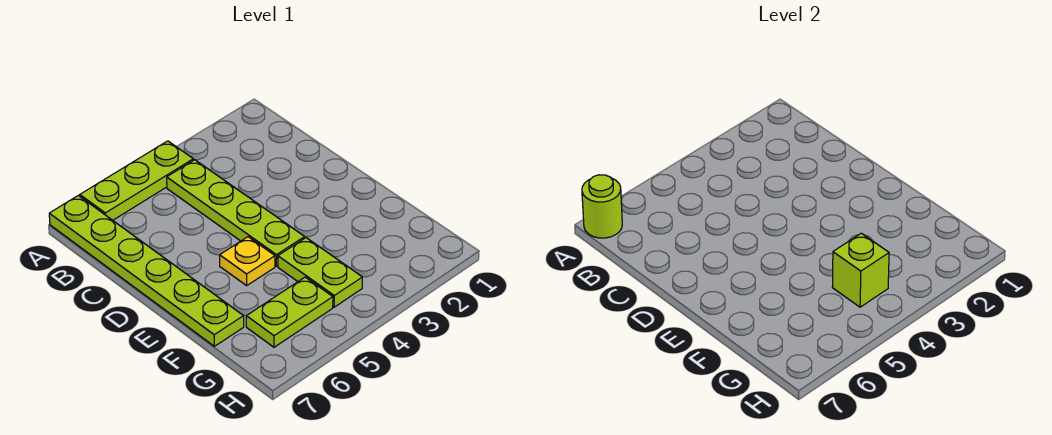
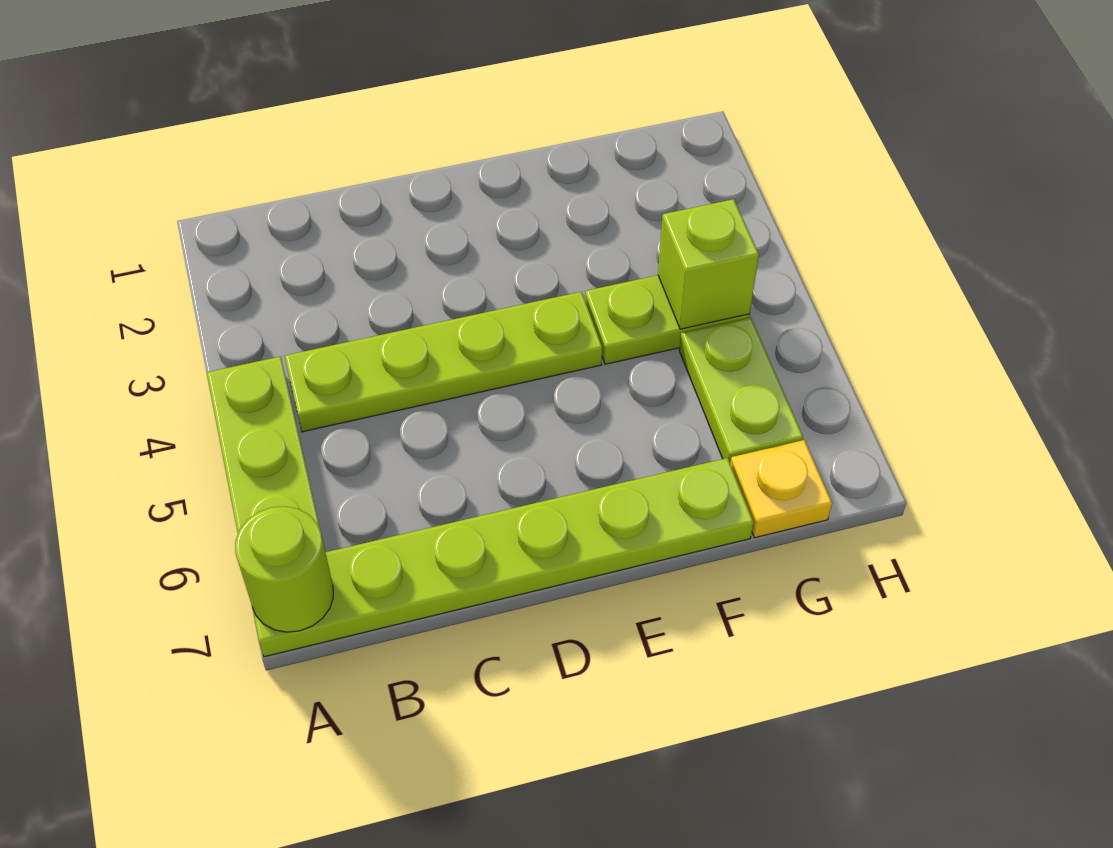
yellow plate E5 level 1 -> yellow plate G7 level 1

